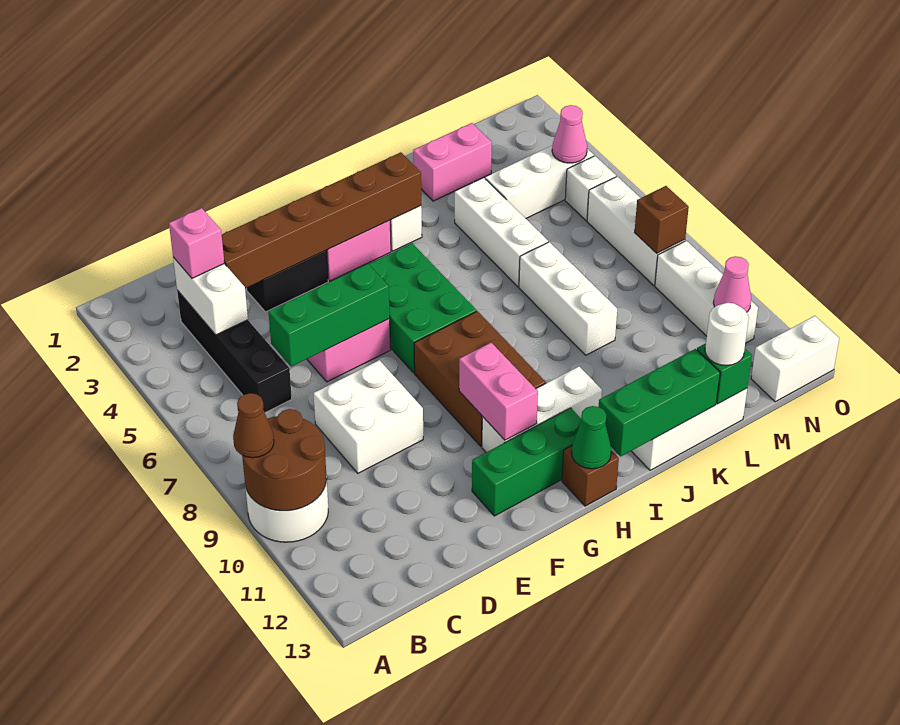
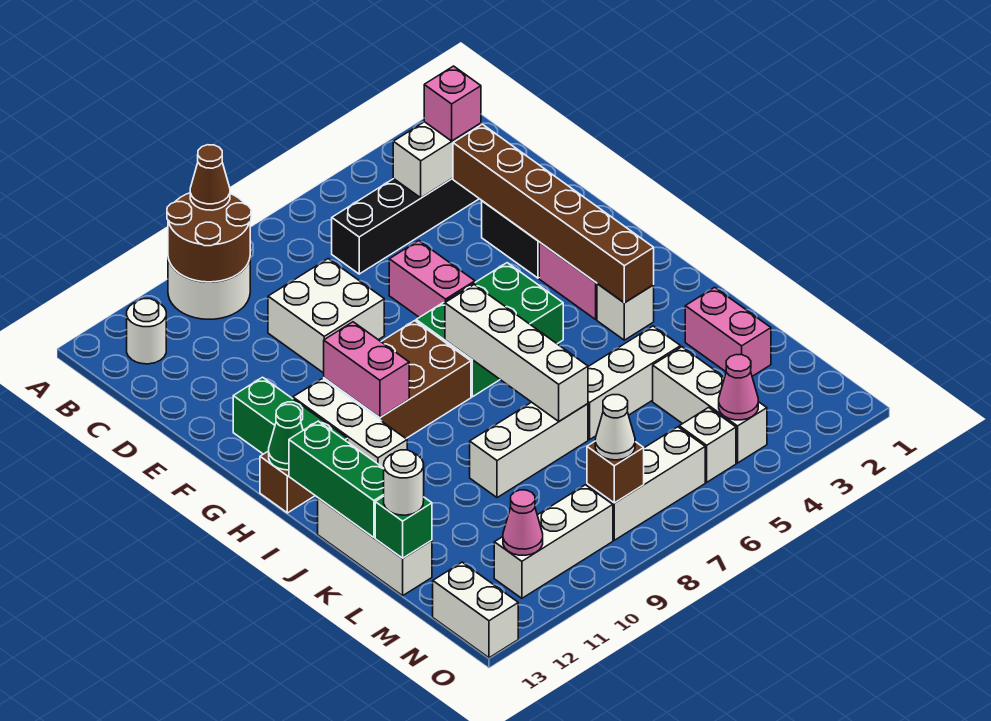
none -> white round brick B12 level 1
green brick D6:F6 level 2 -> none
pink brick G10:G11 level 2 -> pink brick G10:H10 level 2
none -> white brick H7:K7 level 2
none -> white cone N8 level 3

